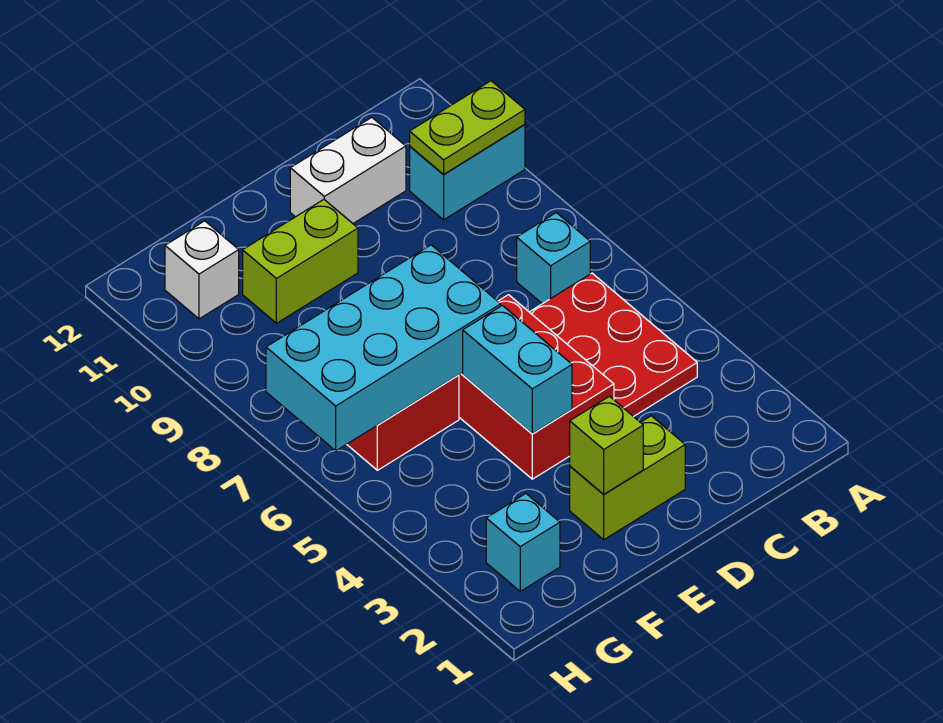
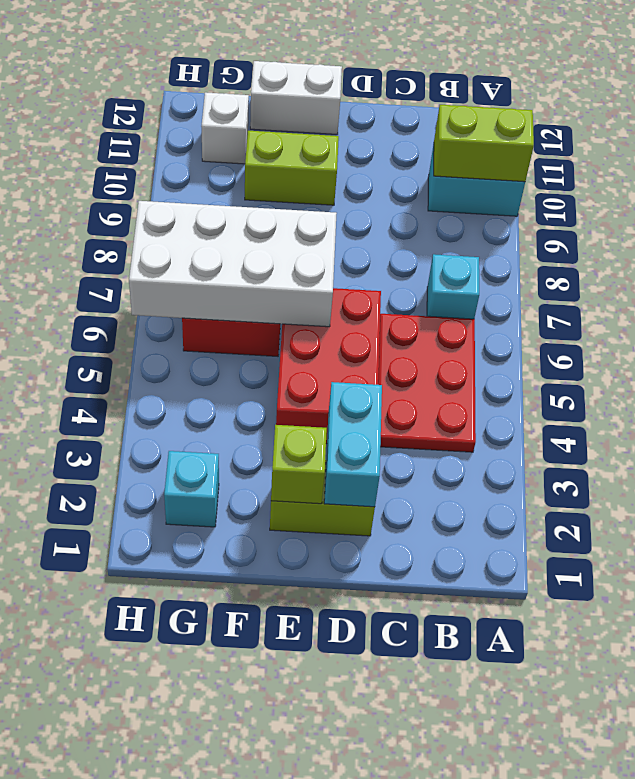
lime plate A10:B10 level 2 -> lime brick A10:B10 level 2
white brick C11:D11 level 1 -> white brick E12:F12 level 1
cyan brick E4:E5 level 2 -> cyan brick D2:D3 level 2
cyan brick E6:H7 level 2 -> white brick E6:H7 level 2

